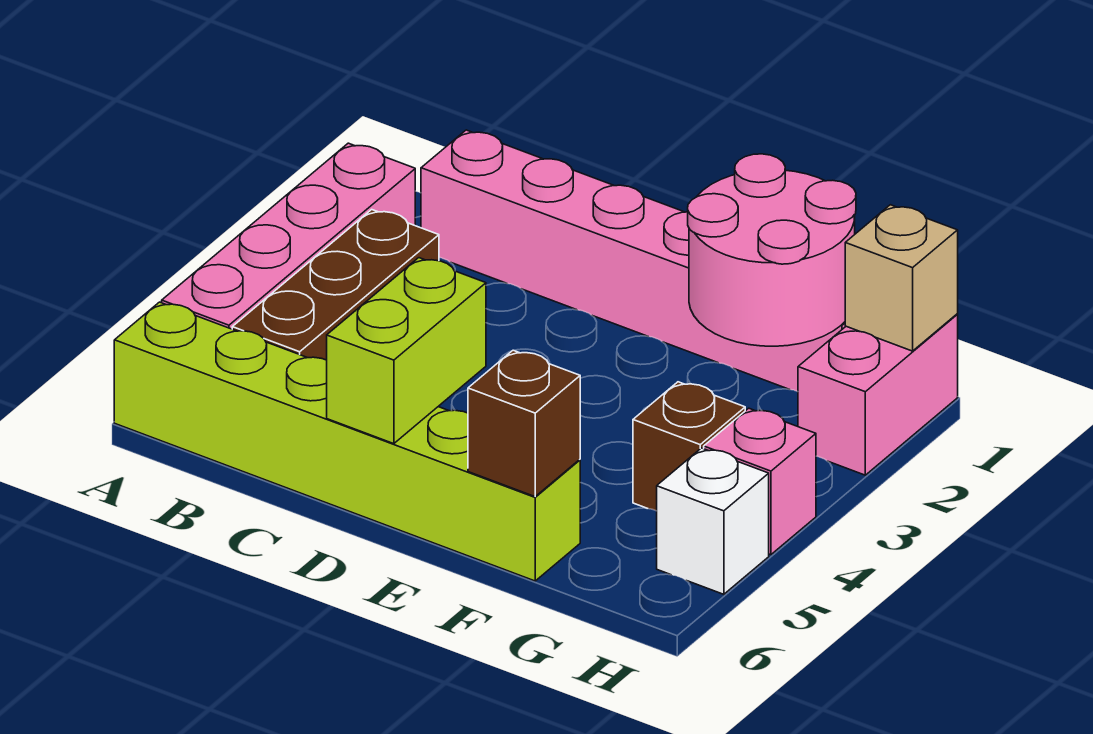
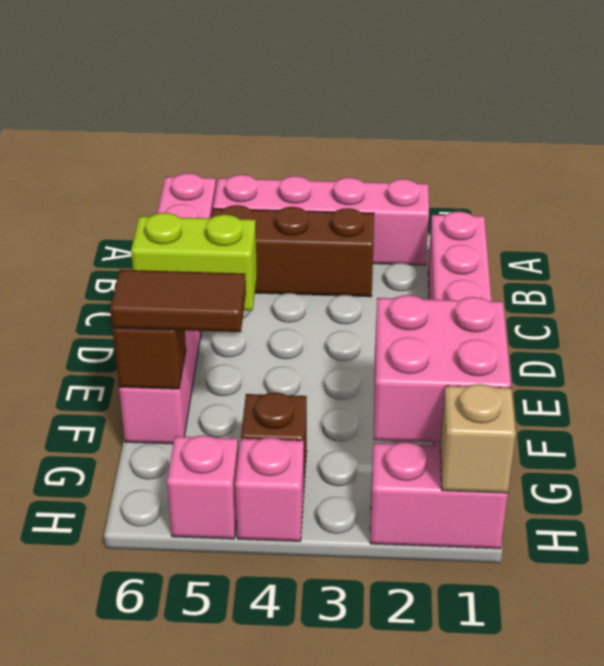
lime brick A6:F6 level 1 -> pink brick A6:F6 level 1
pink round brick F1:G2 level 2 -> pink brick F1:G2 level 2
none -> brown tile F5:F6 level 3
white brick H5 level 1 -> pink brick H5 level 1

